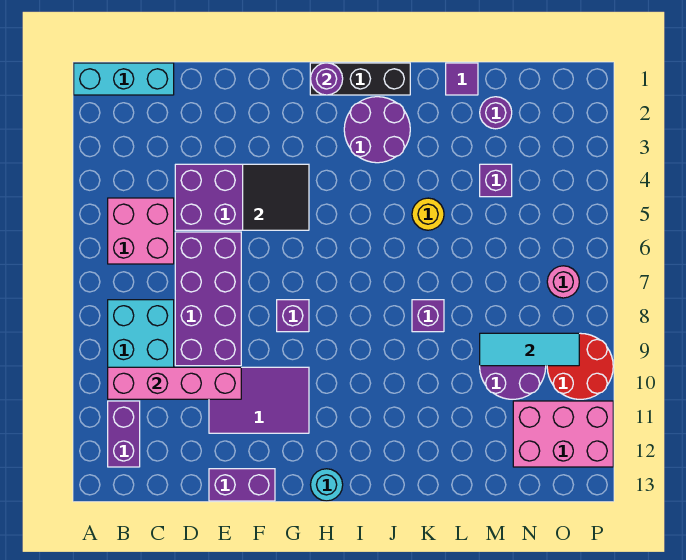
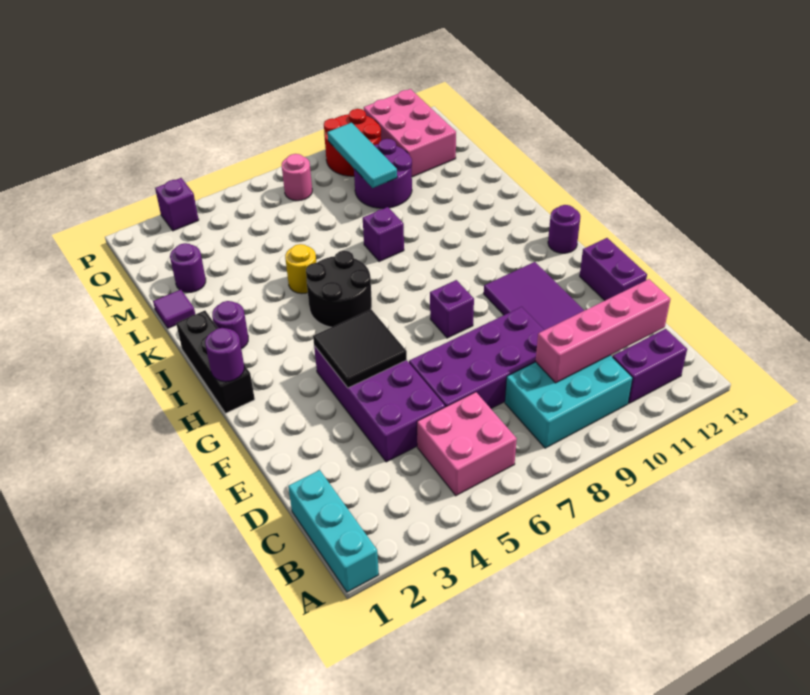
pink brick B10:E10 level 2 -> pink brick C9:C12 level 2
cyan round brick H13 level 1 -> purple round brick H13 level 1
purple round brick I2:J3 level 1 -> purple round brick J2 level 1
none -> black round brick I5:J6 level 1
purple brick M4 level 1 -> purple brick P3 level 1

